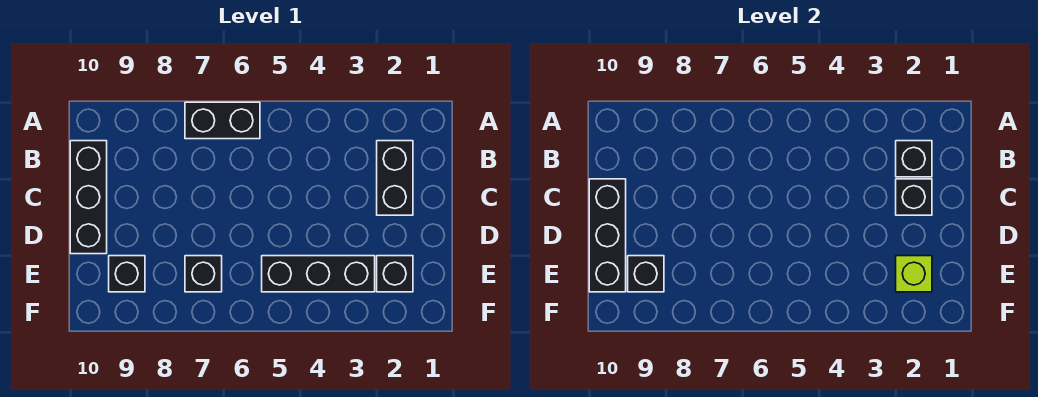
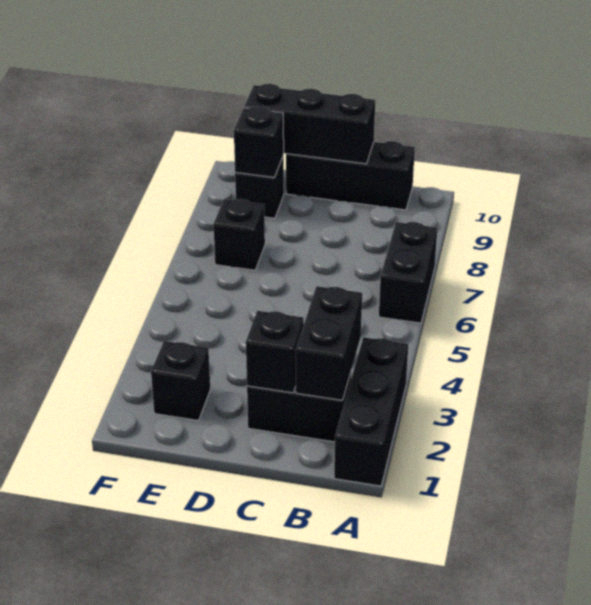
black brick B2 level 2 -> black brick B2:B3 level 2
lime brick E2 level 2 -> none
black brick E3:E5 level 1 -> black brick A1:A3 level 1

